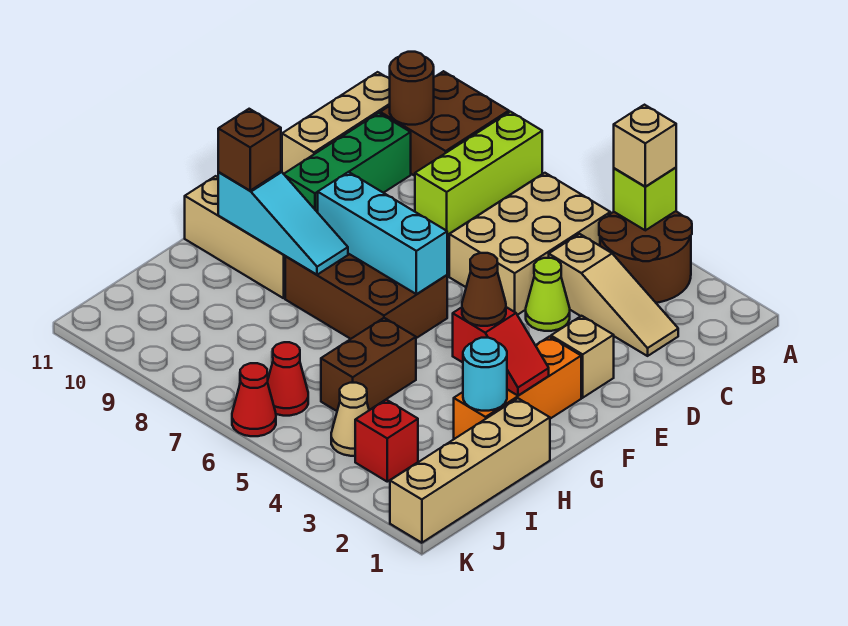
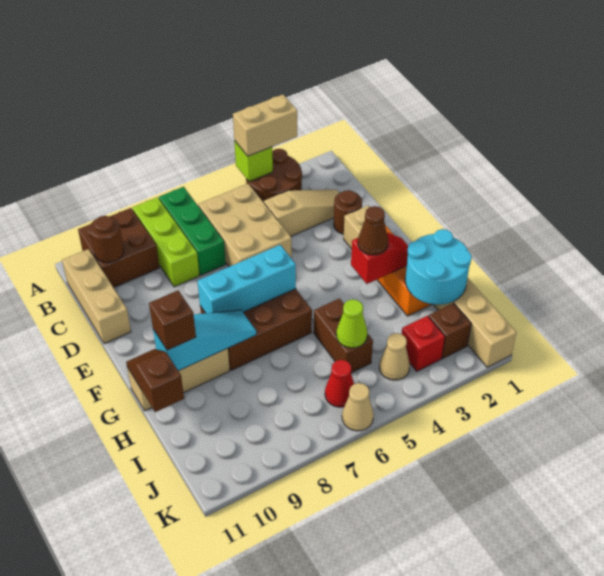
tan brick A4 level 3 -> tan brick A3:A4 level 3
green brick C10:E10 level 1 -> green brick A7:C7 level 1
none -> brown round brick D2 level 1
lime cone D4 level 1 -> lime cone I5 level 2
none -> brown slope G11:H11 level 2 top H
cyan round brick H2 level 2 -> cyan round brick H1:I2 level 2
none -> brown brick J2 level 1
red cone K6 level 1 -> tan cone K6 level 1

